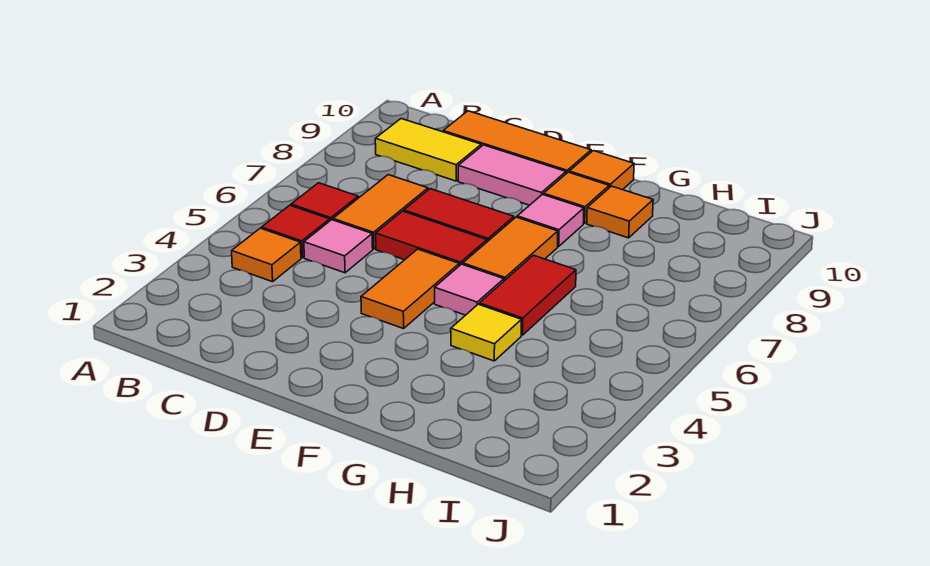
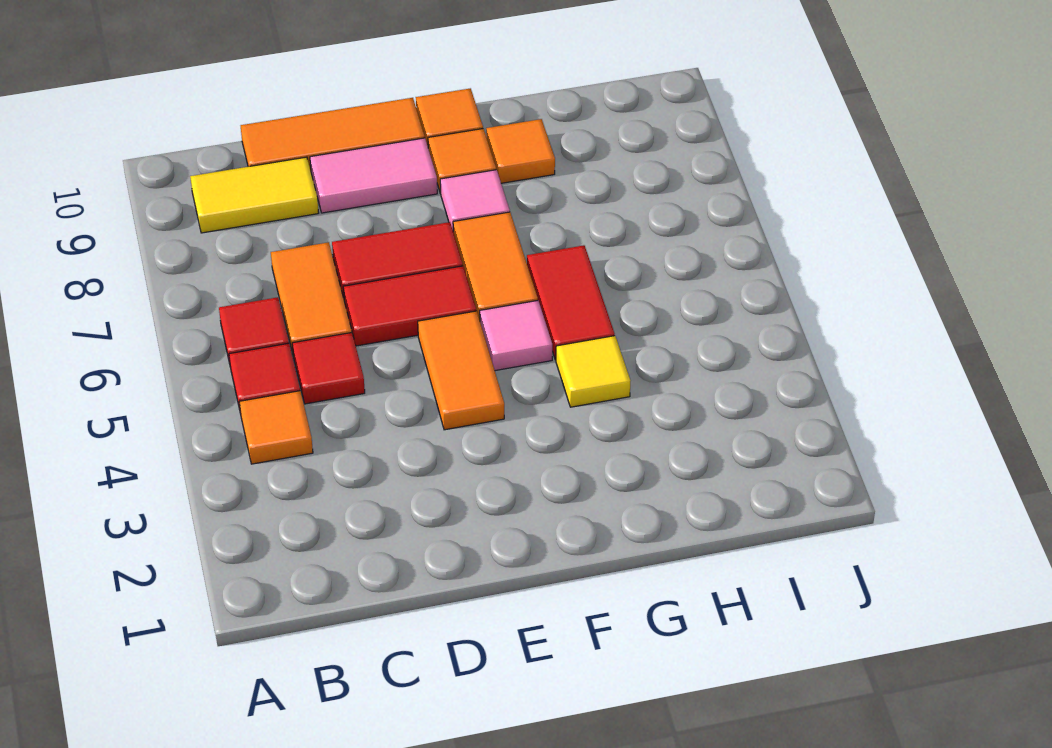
pink tile C5 level 1 -> red tile C5 level 1

